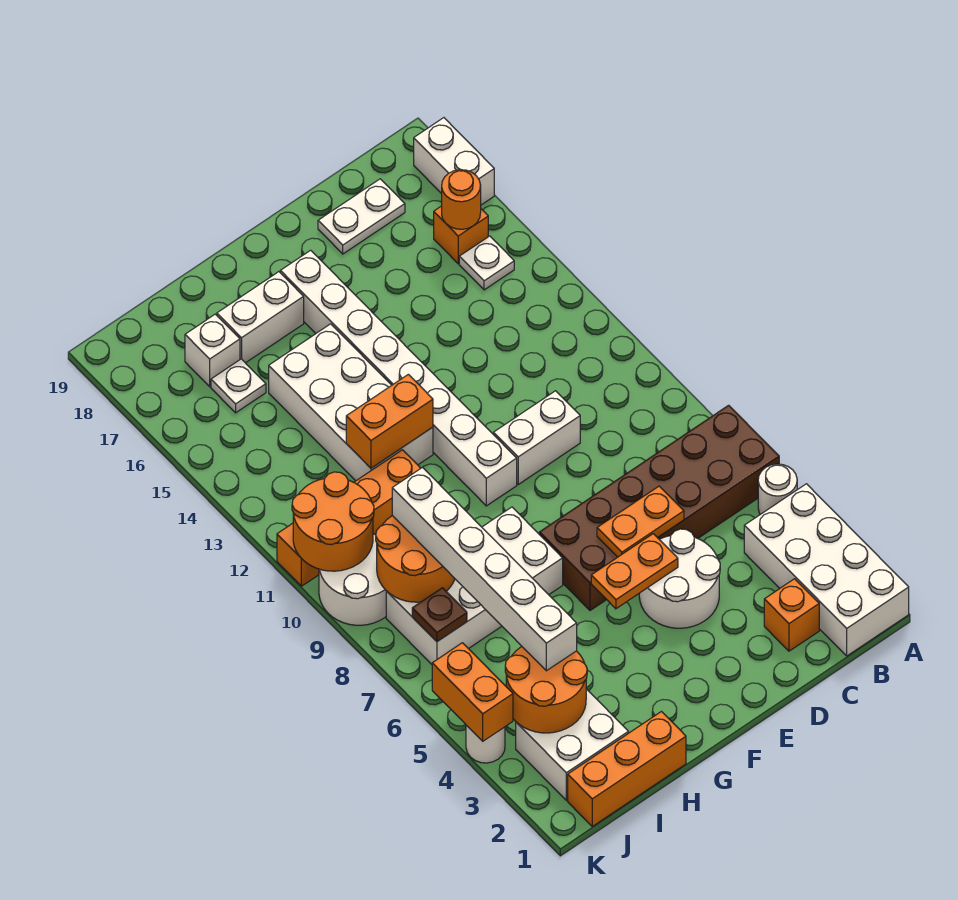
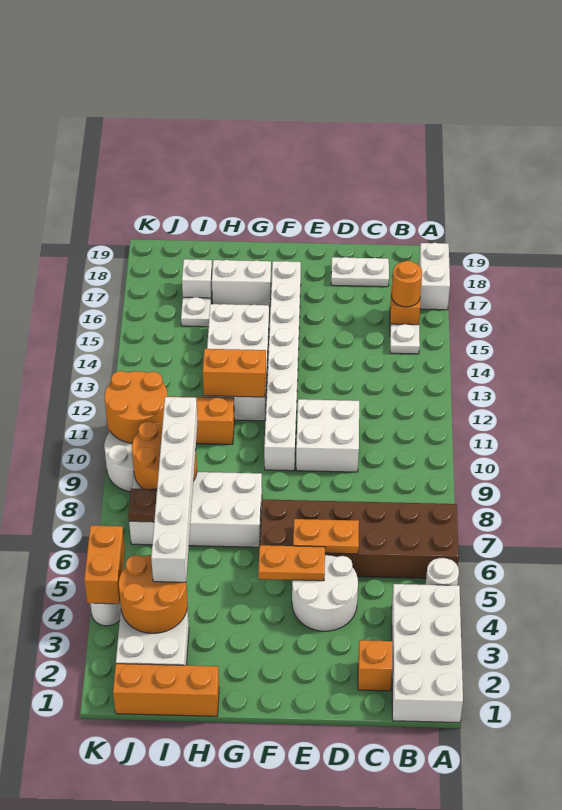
white brick D10:E10 level 1 -> white brick D10:E11 level 1

